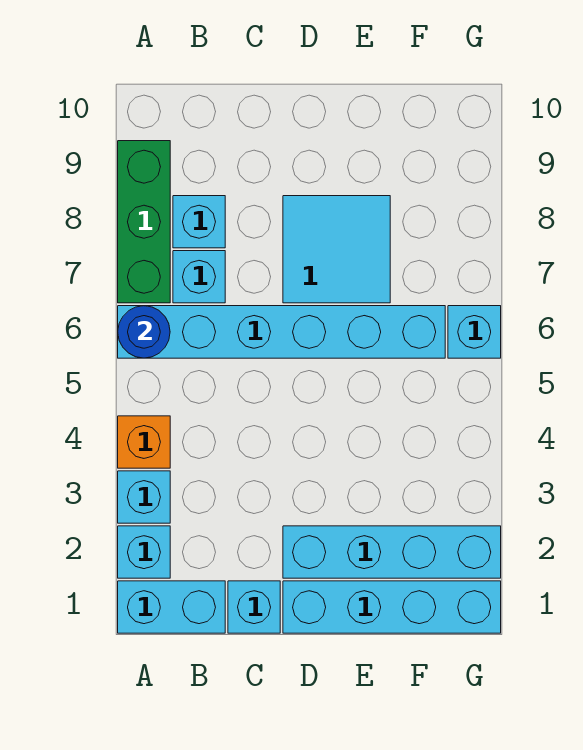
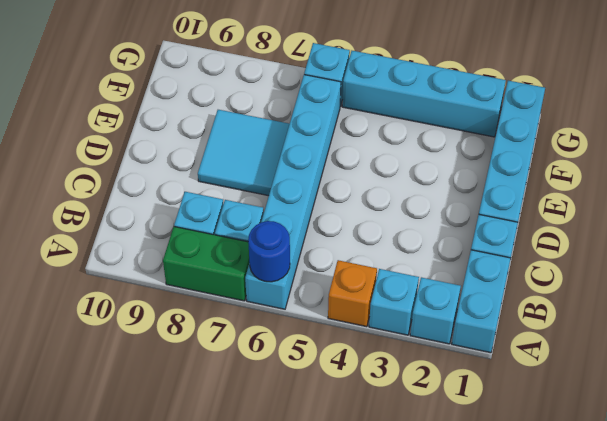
green brick A7:A9 level 1 -> green brick A7:A8 level 1
cyan brick D2:G2 level 1 -> cyan brick G2:G5 level 1

